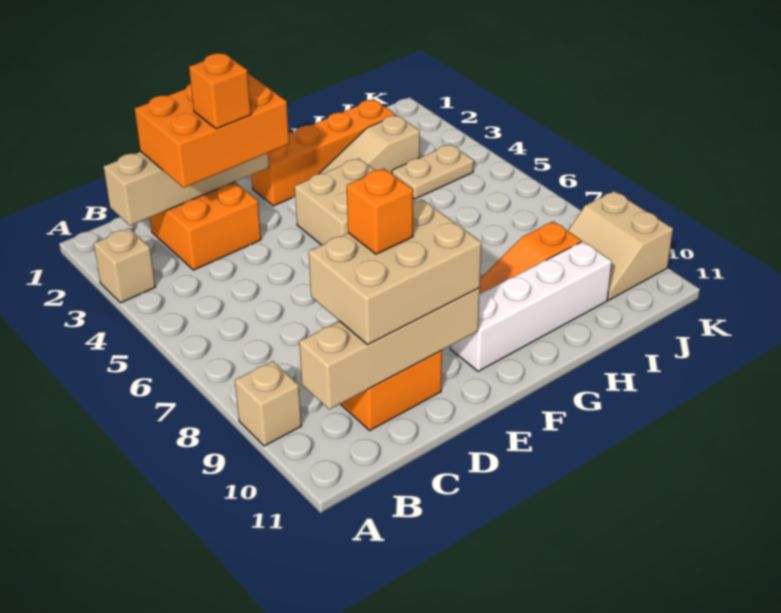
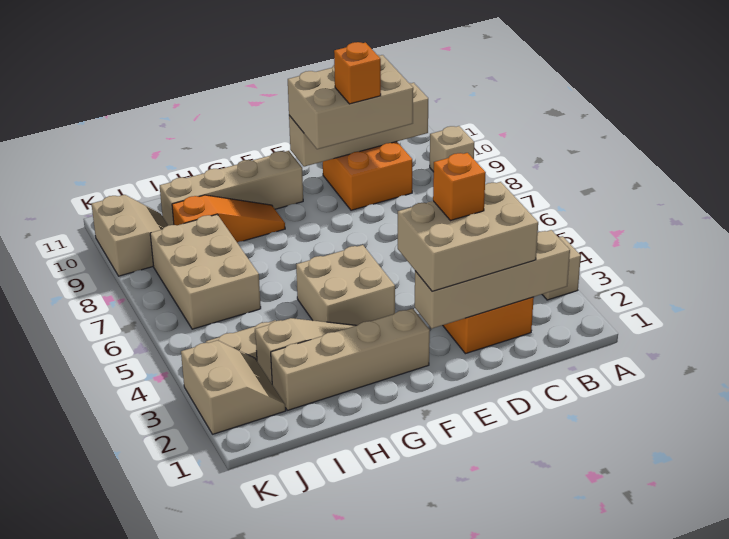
orange brick C2:E3 level 3 -> tan brick C2:E3 level 3
orange brick F2:I2 level 1 -> tan brick F2:I2 level 1
white brick F10:I10 level 1 -> tan brick F10:I10 level 1
none -> tan brick I6:J8 level 1
none -> tan slope J2:K3 level 1 top K

